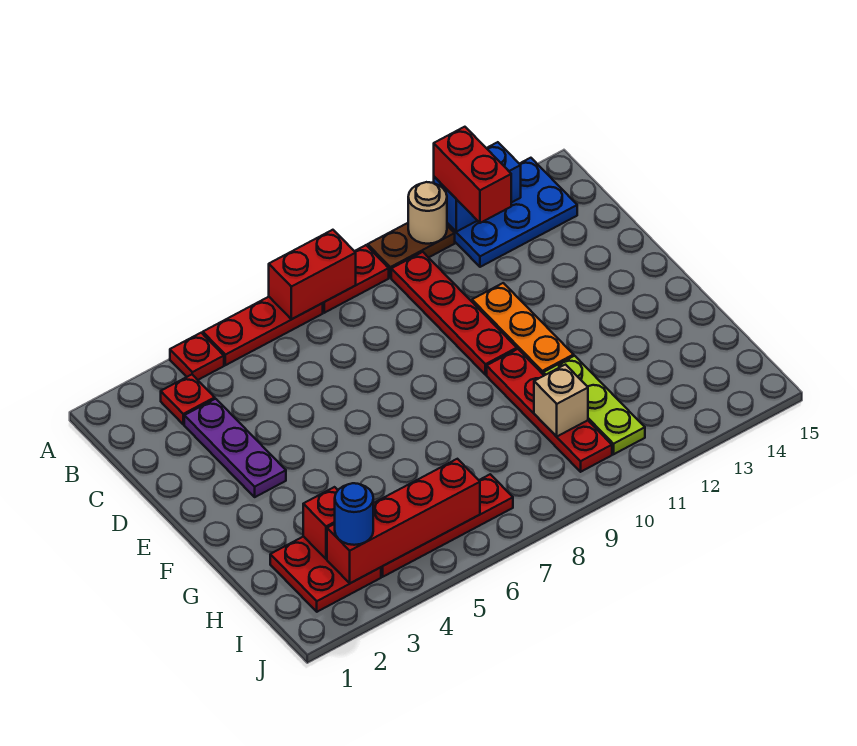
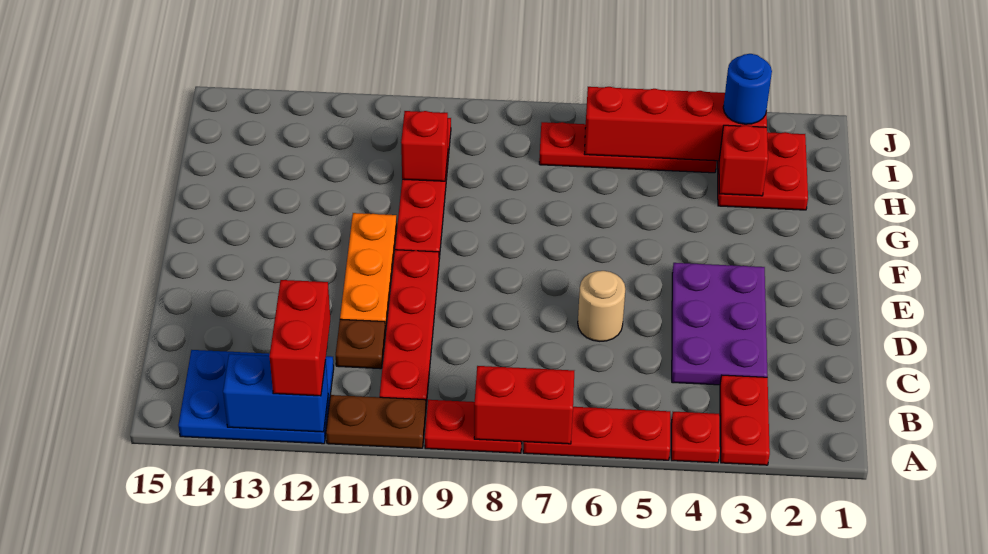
tan round brick A11 level 2 -> tan round brick D6 level 1
red plate B3 level 1 -> red plate A3:B3 level 1
purple plate C3:E3 level 1 -> purple plate C3:E4 level 1
none -> brown plate C11 level 1
lime plate G11:I11 level 1 -> none
tan brick H10 level 2 -> red brick H10 level 2

